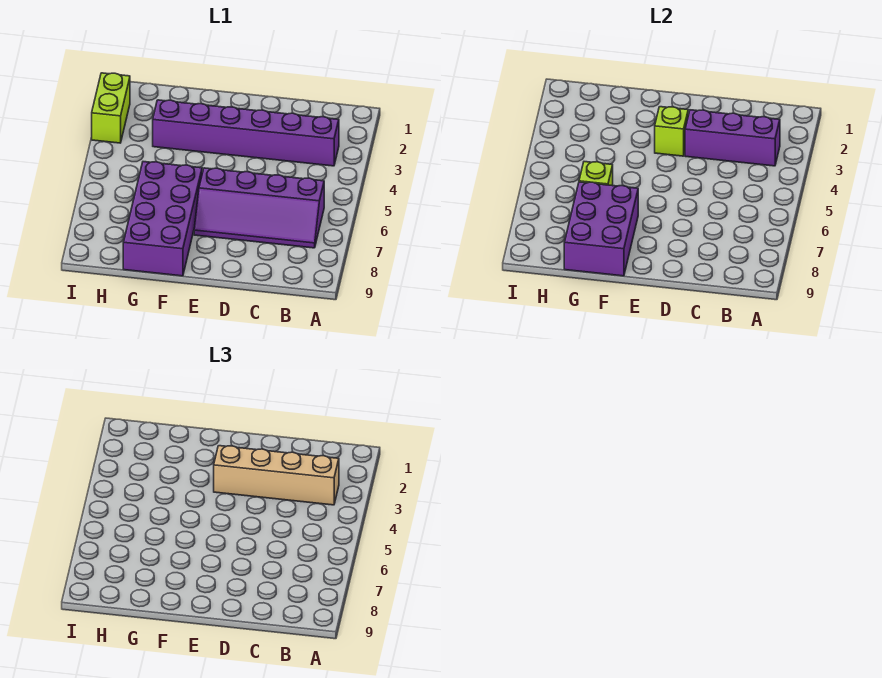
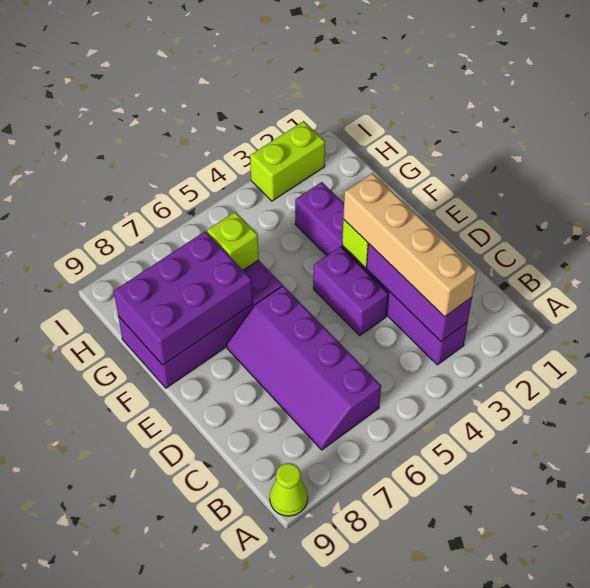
none -> lime cone A9 level 1
none -> purple brick D4:E4 level 1

